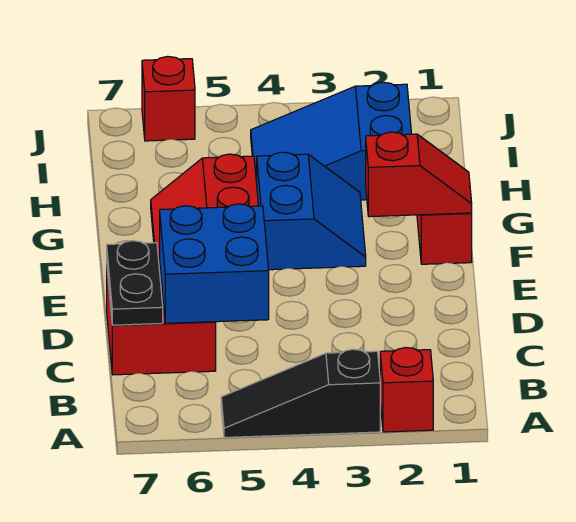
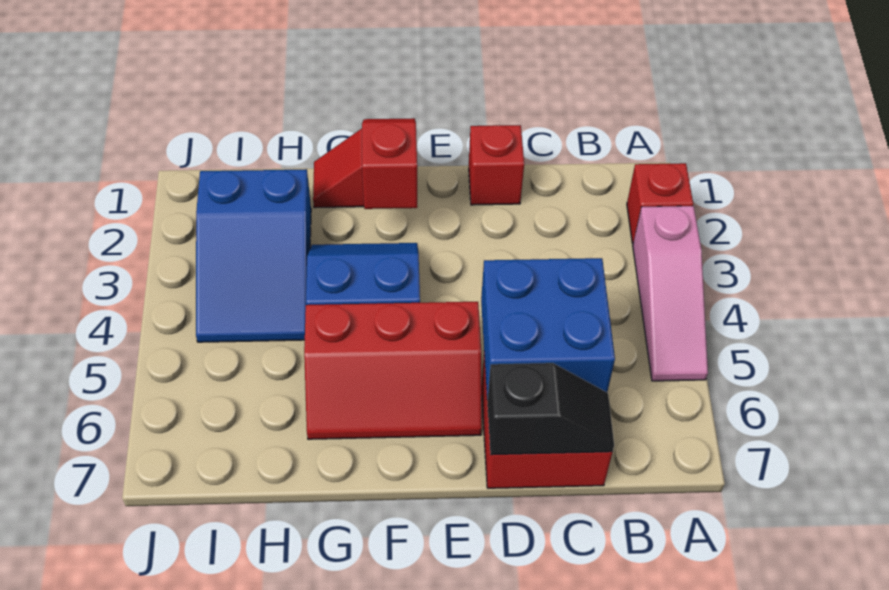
black slope A3:A5 level 1 top 3 -> pink slope A3:A5 level 1 top 3
black plate C7:D7 level 2 -> black slope C7:D7 level 2 top D
red brick J6 level 1 -> red brick D1 level 1

